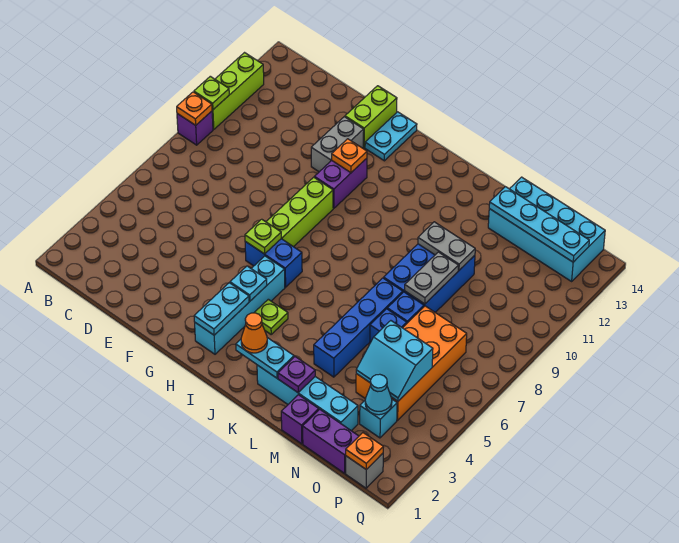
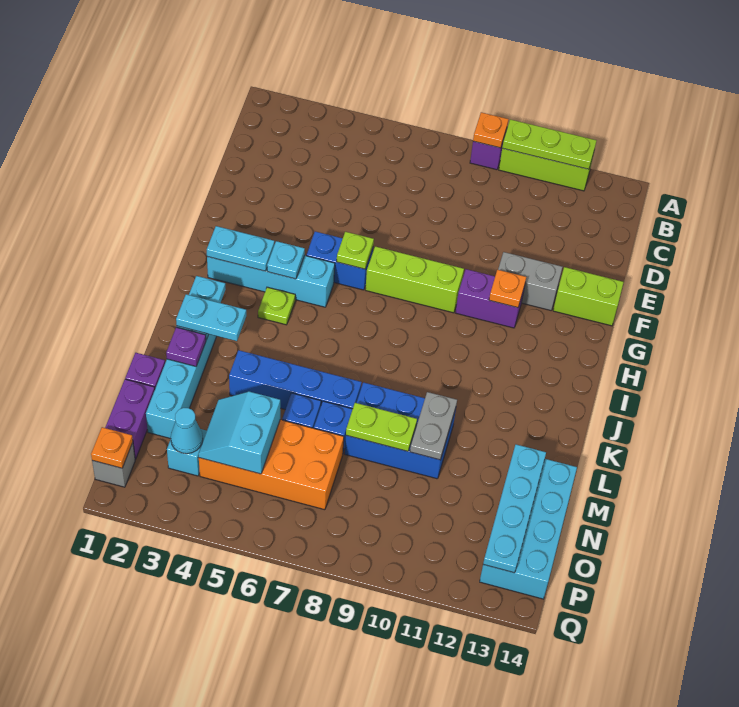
lime plate A10 level 2 -> lime plate A10:A12 level 2
blue brick G6:H6 level 1 -> blue brick G5:G6 level 1
cyan plate G13:G14 level 1 -> cyan plate K2:K3 level 3
orange cone J2 level 3 -> none
grey plate M8:M9 level 2 -> lime plate M8:M9 level 2

